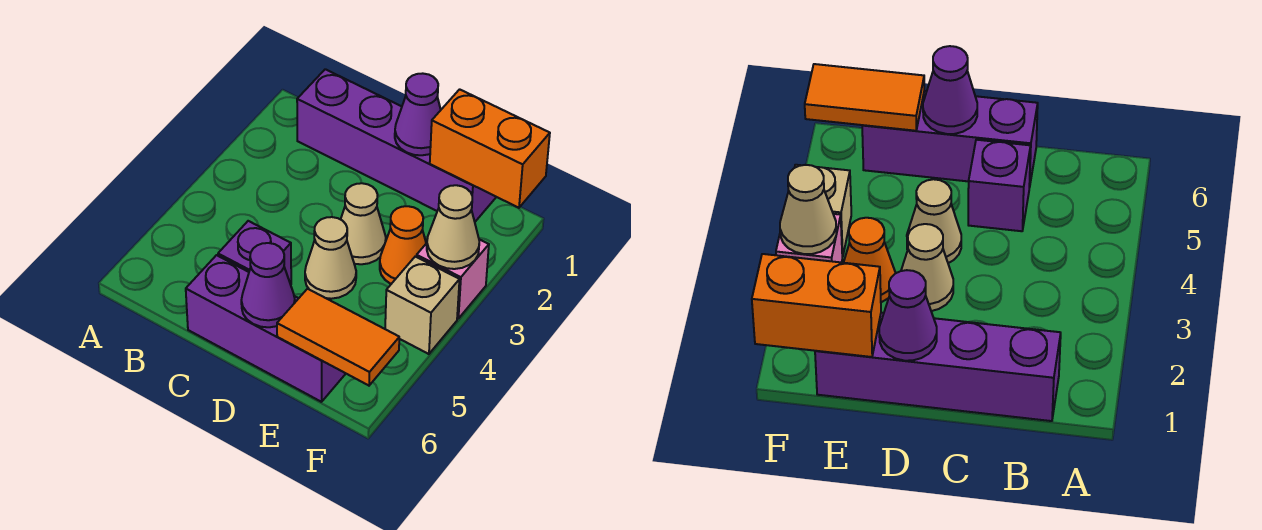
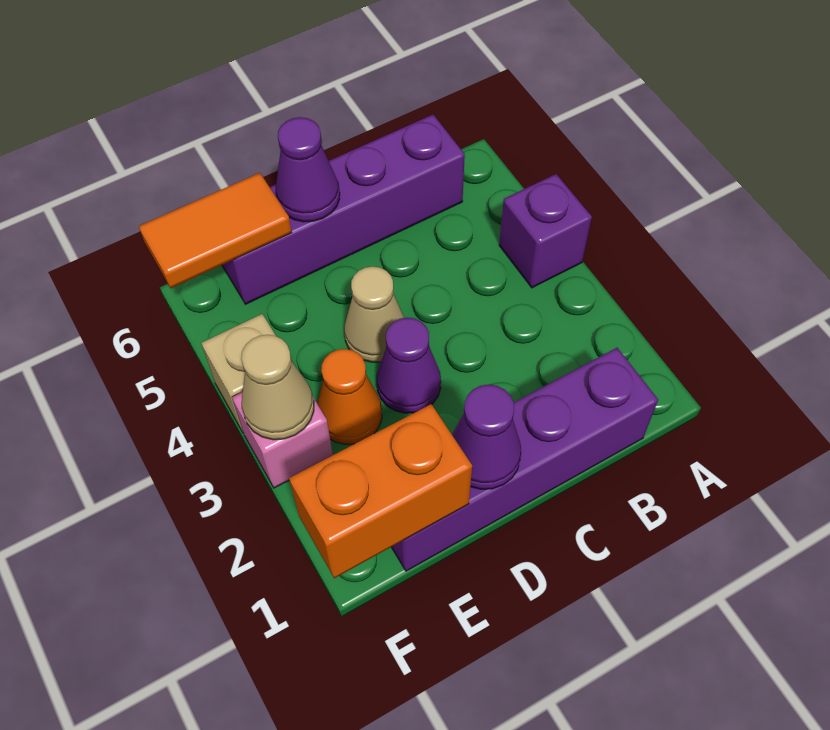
purple brick C5 level 1 -> purple brick A4 level 1
purple brick C6:E6 level 1 -> purple brick B6:E6 level 1
tan cone D3 level 1 -> purple cone D3 level 1

